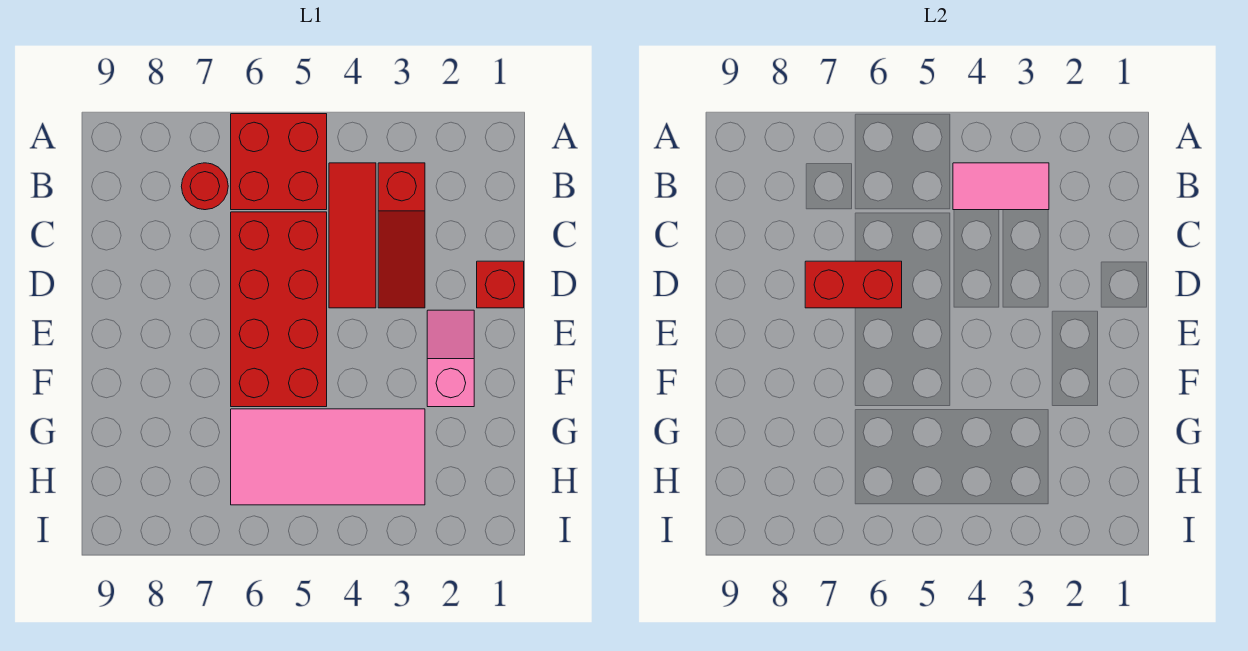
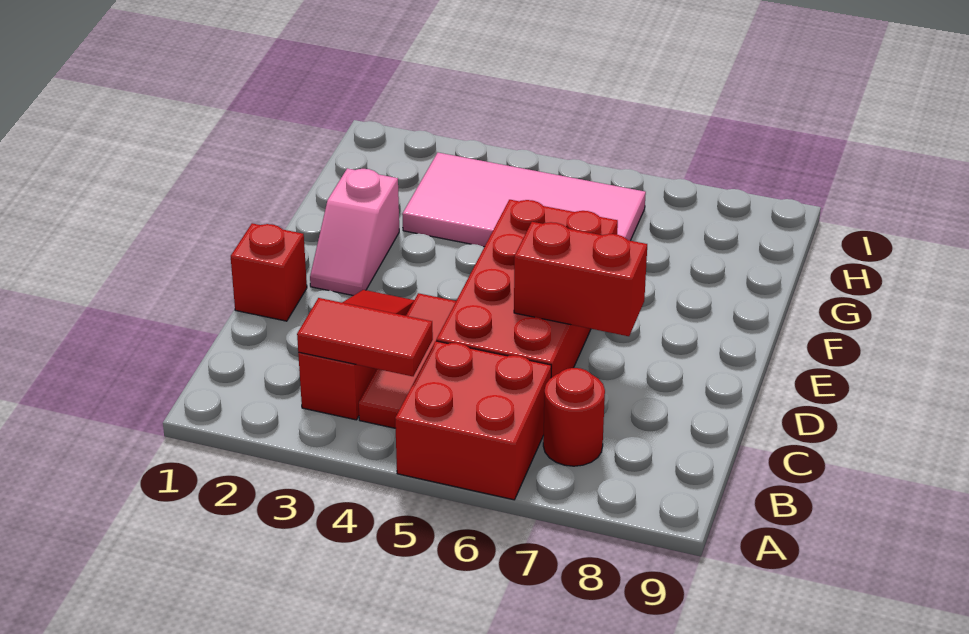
pink tile B3:B4 level 2 -> red tile B3:B4 level 2

